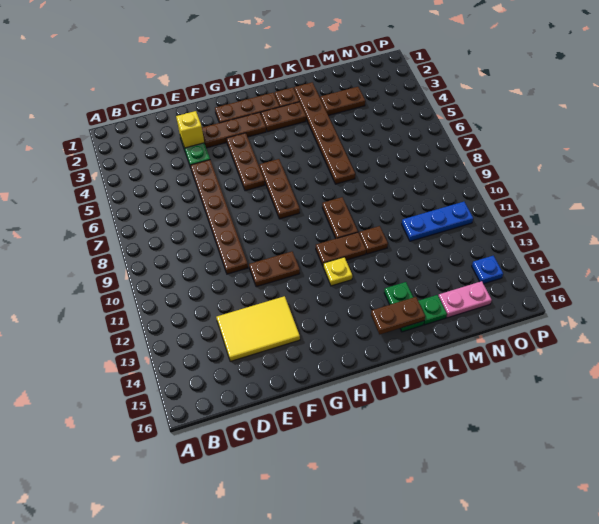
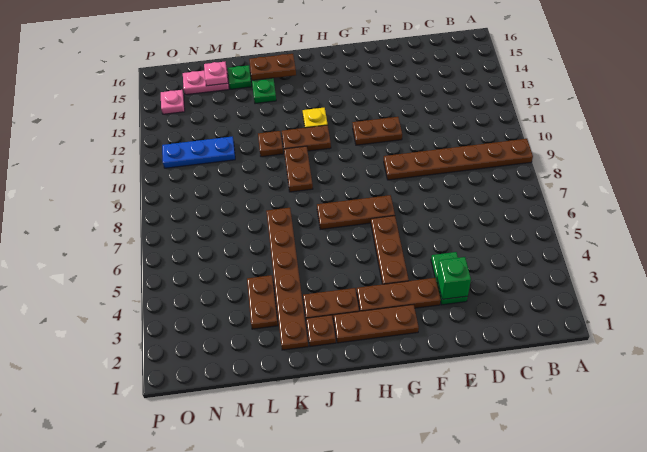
yellow tile D13:F14 level 1 -> none
yellow brick E3 level 2 -> green brick E3 level 2
brown plate E5:E10 level 1 -> brown plate A9:F9 level 1
brown plate H6:H8 level 1 -> brown plate G7:I7 level 1
brown plate L3:M3 level 1 -> brown plate L3:L4 level 1
none -> pink plate M15 level 2
blue plate O14 level 1 -> pink plate O14 level 1

